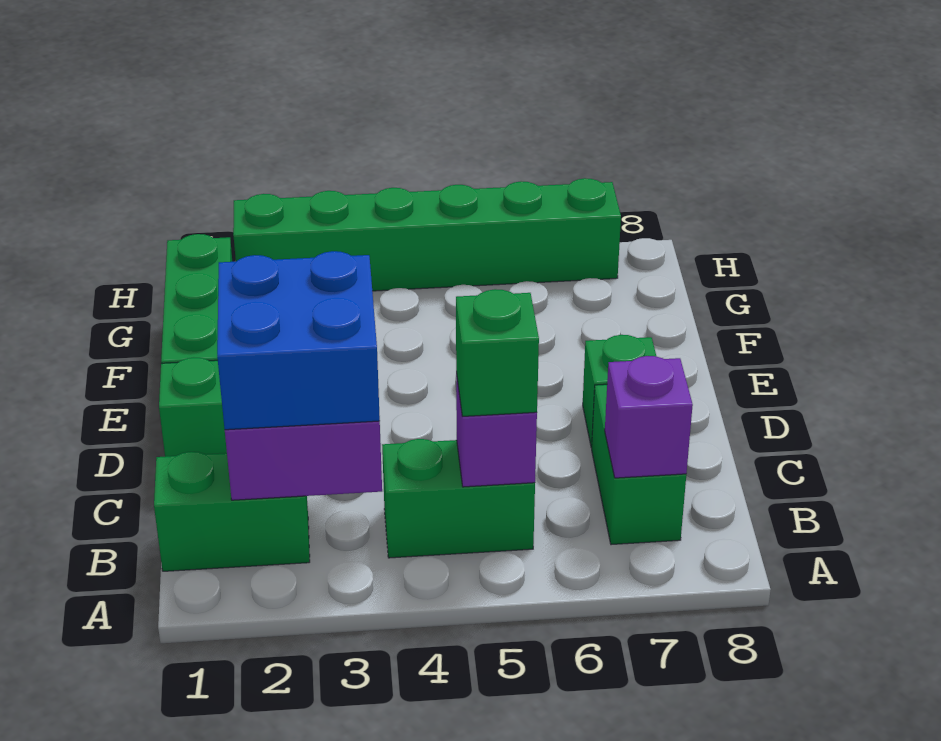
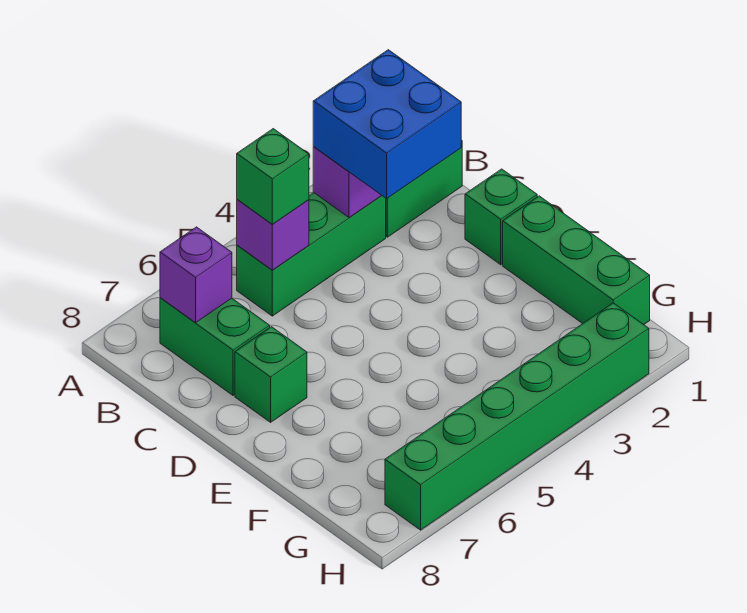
green brick B4:B5 level 1 -> green brick B3:B5 level 1

